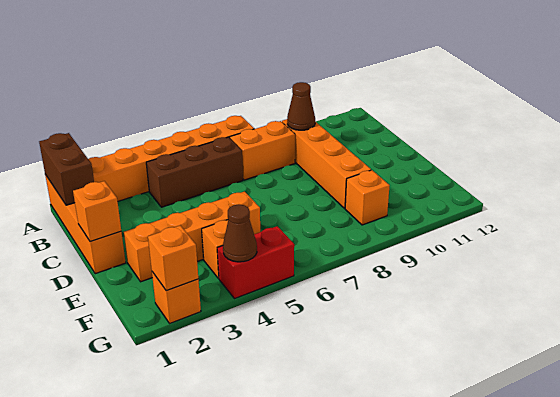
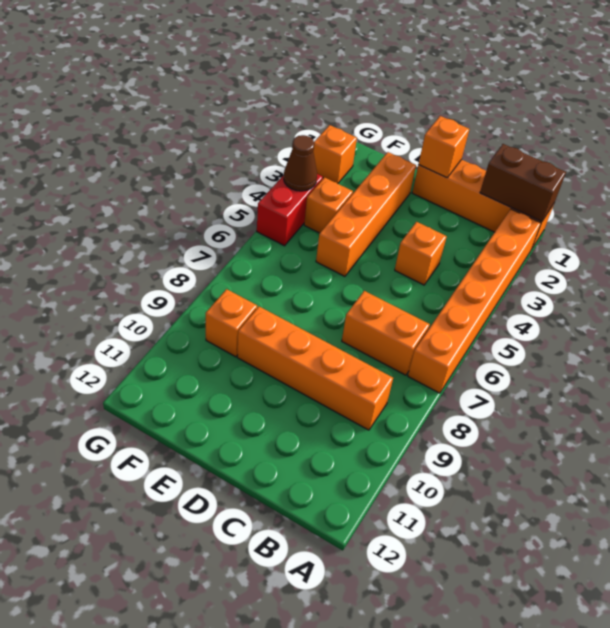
brown brick B4:B6 level 1 -> none
orange brick B7:B8 level 1 -> orange brick B7:C7 level 1
brown cone B9 level 2 -> none
orange brick G2 level 2 -> orange brick C4 level 1

